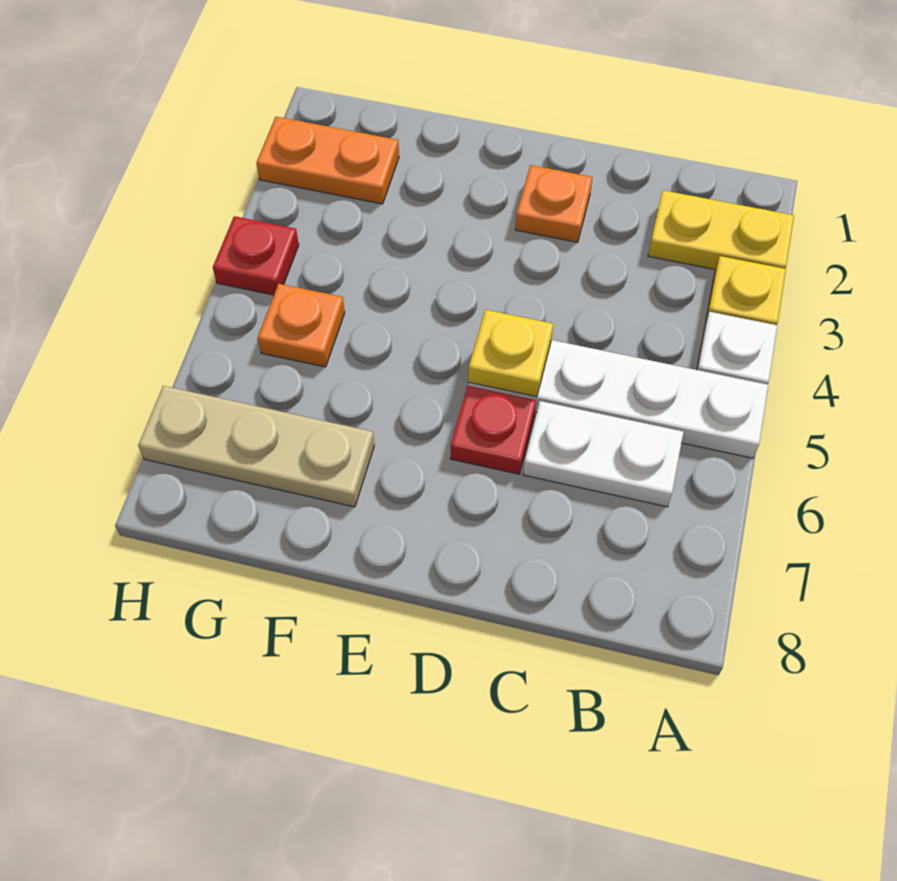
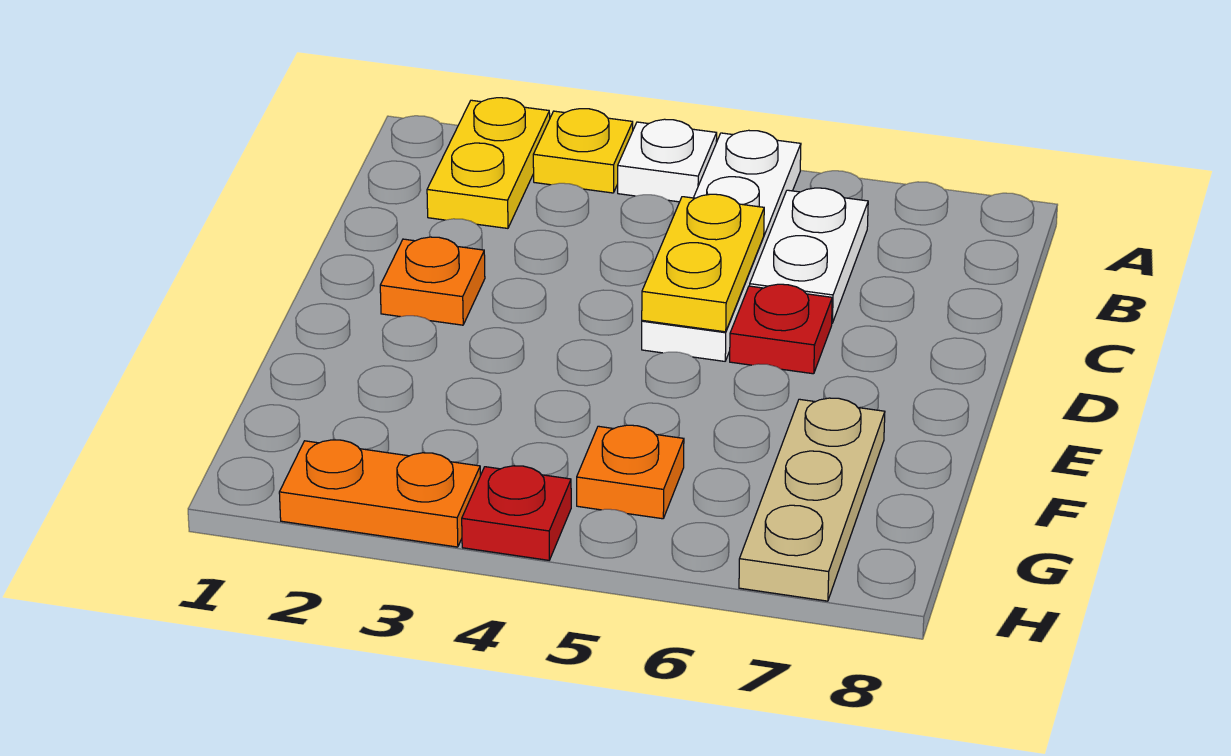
yellow plate D5 level 2 -> yellow plate C5:D5 level 2
orange plate G2:H2 level 1 -> orange plate H2:H3 level 1

